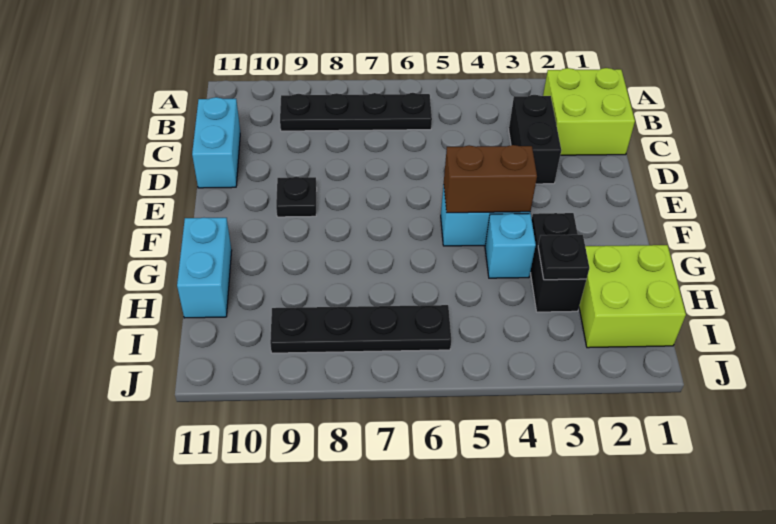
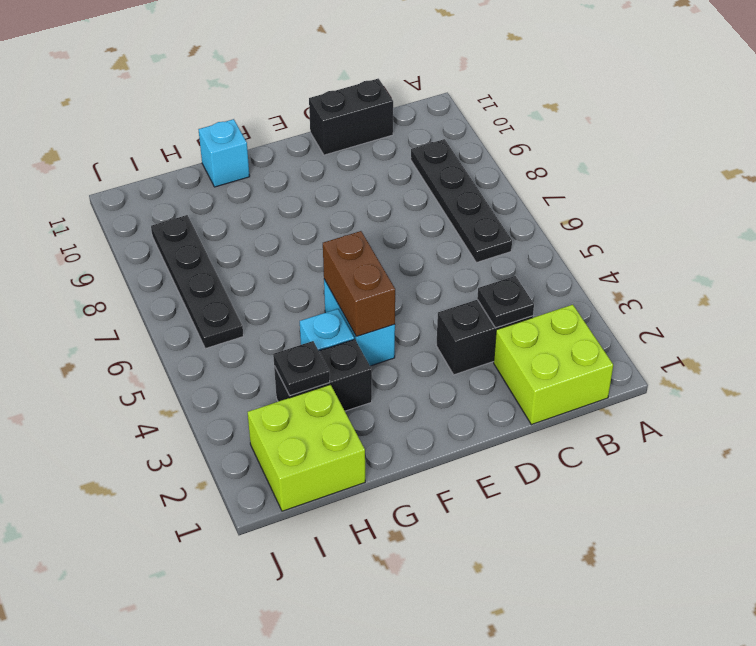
cyan brick C11:D11 level 1 -> black brick C11:D11 level 1
black plate E9 level 1 -> black plate C3 level 2
cyan brick G11:H11 level 1 -> cyan brick G11 level 1

